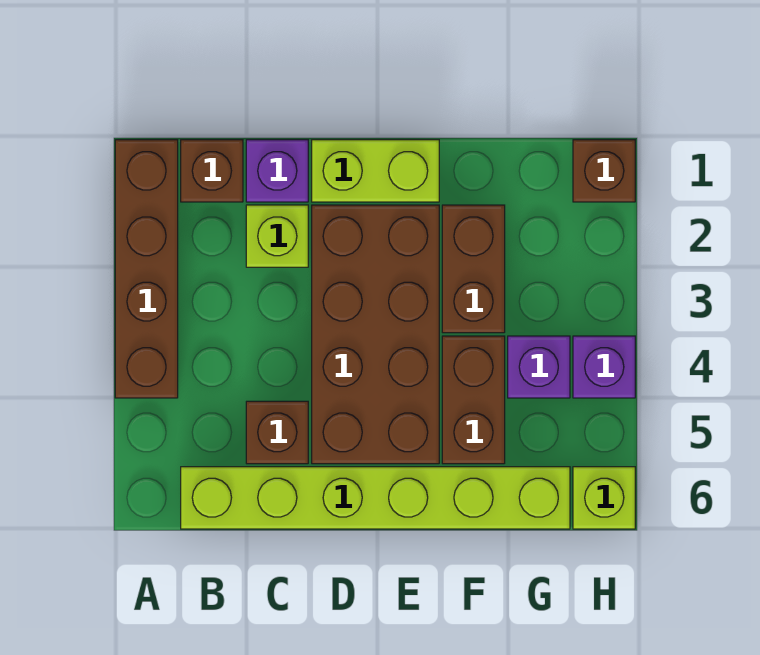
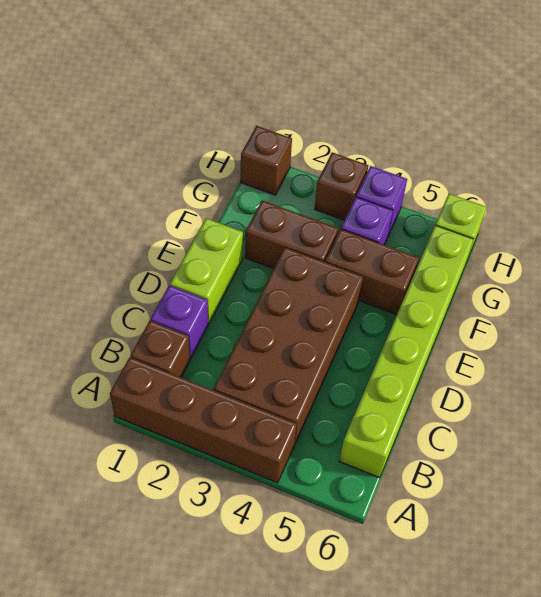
lime brick C2 level 1 -> none
brown brick C5 level 1 -> brown brick H3 level 1
brown brick D2:E5 level 1 -> brown brick B3:E4 level 1

